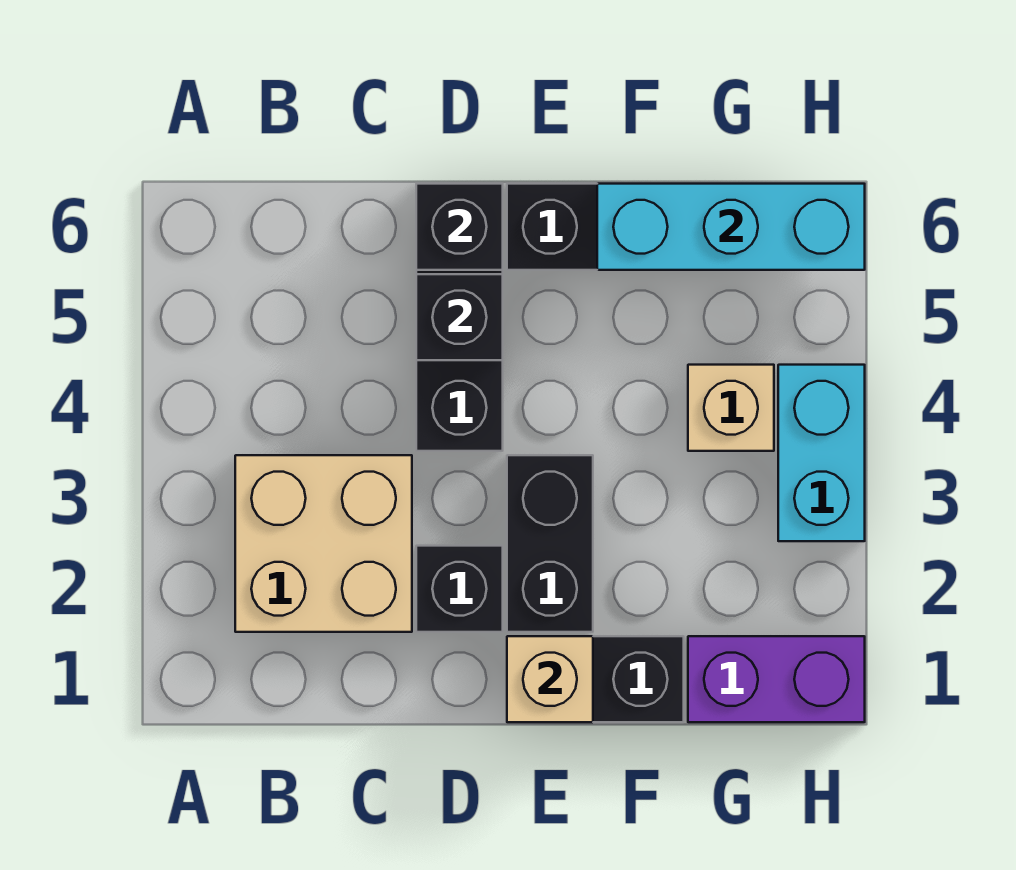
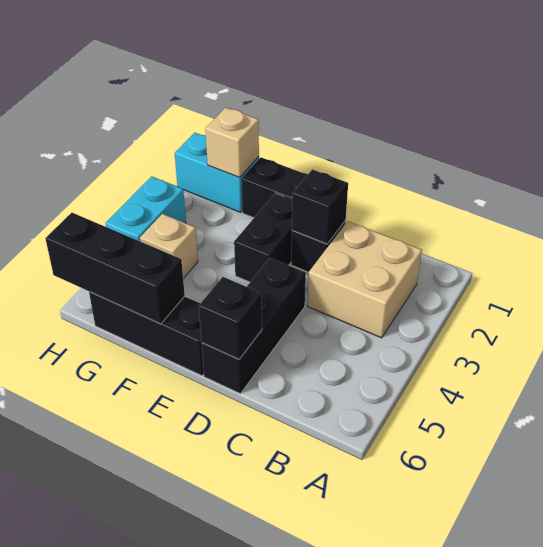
black brick D5 level 2 -> black brick D2 level 2
tan brick E1 level 2 -> tan brick G1 level 2
cyan brick F6:H6 level 2 -> black brick F6:H6 level 2
purple brick G1:H1 level 1 -> cyan brick G1:H1 level 1

